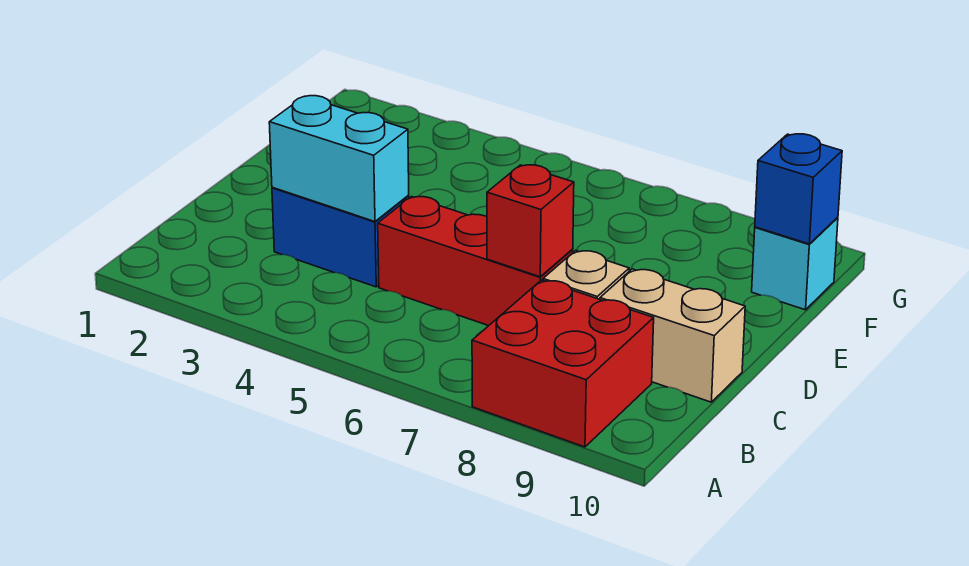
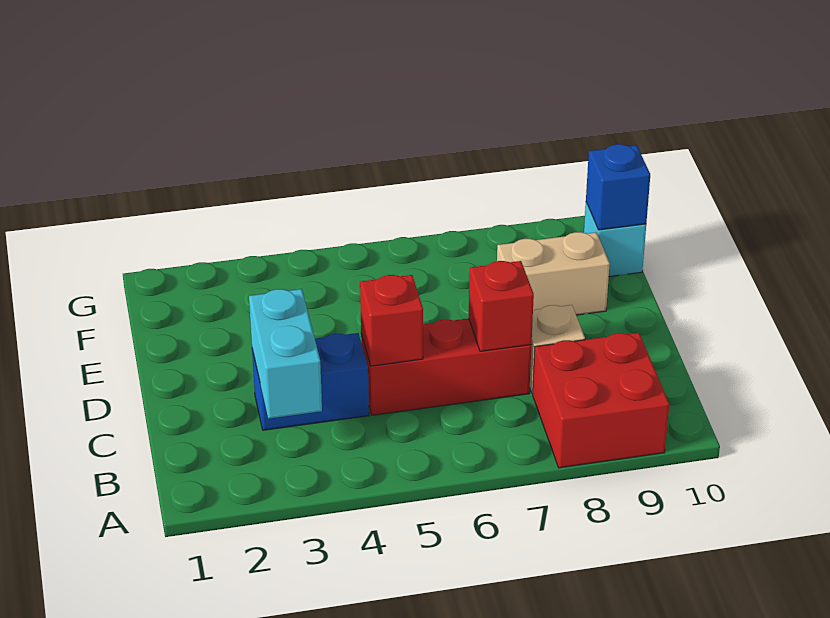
cyan brick C3:C4 level 2 -> cyan brick B3:C3 level 2
none -> red brick C5 level 2
tan brick C9:C10 level 1 -> tan brick E8:E9 level 1

